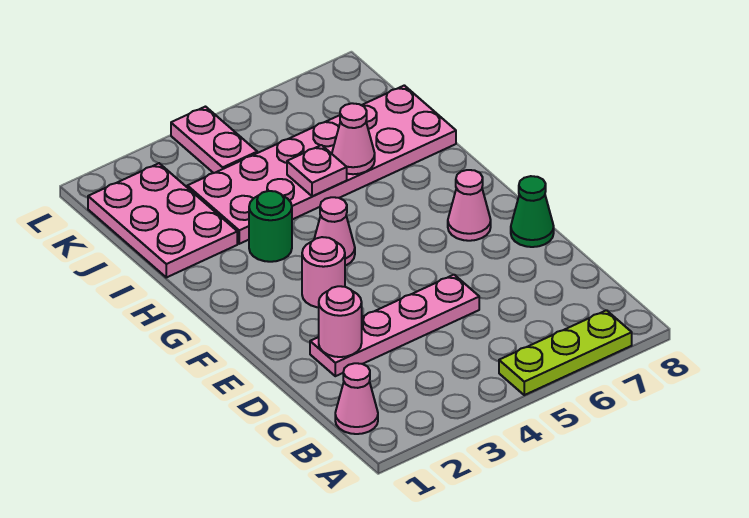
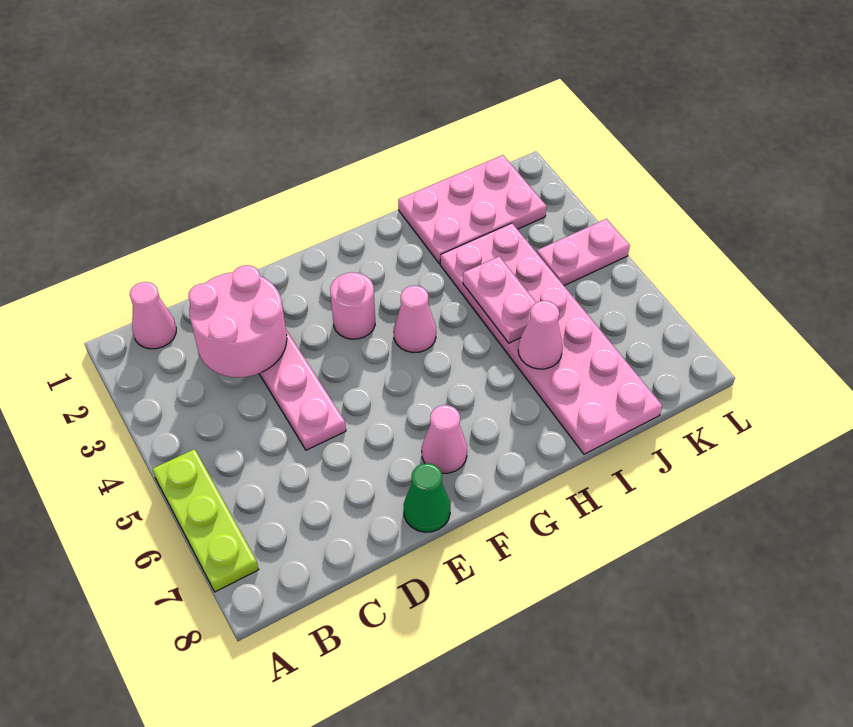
pink round brick D2 level 2 -> pink round brick C2:D3 level 2
green round brick H3 level 1 -> none
pink plate I5 level 2 -> pink plate I4:I5 level 2

